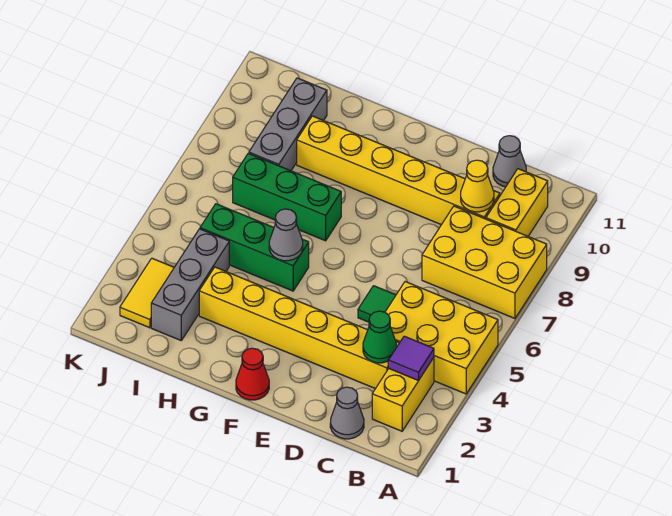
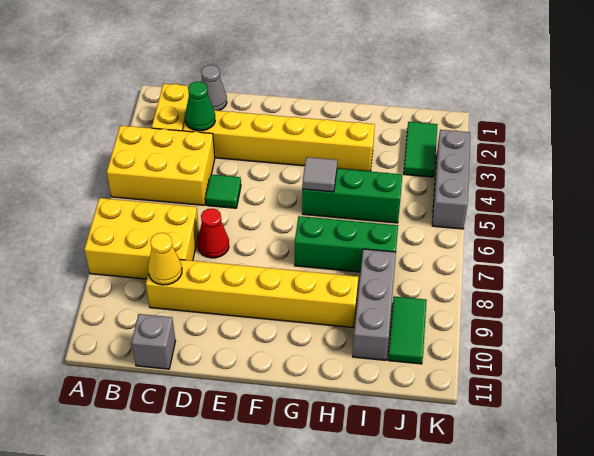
purple tile B3 level 2 -> none
yellow brick B9:B10 level 1 -> none
grey cone C11 level 1 -> grey brick C11 level 1
red cone F1 level 1 -> red cone D7 level 1
grey cone G5 level 2 -> grey tile G5 level 2
grey brick I2:I4 level 1 -> grey brick K3:K5 level 1
yellow tile J2:J3 level 1 -> green tile J2:J3 level 1
none -> green tile J9:J10 level 1

